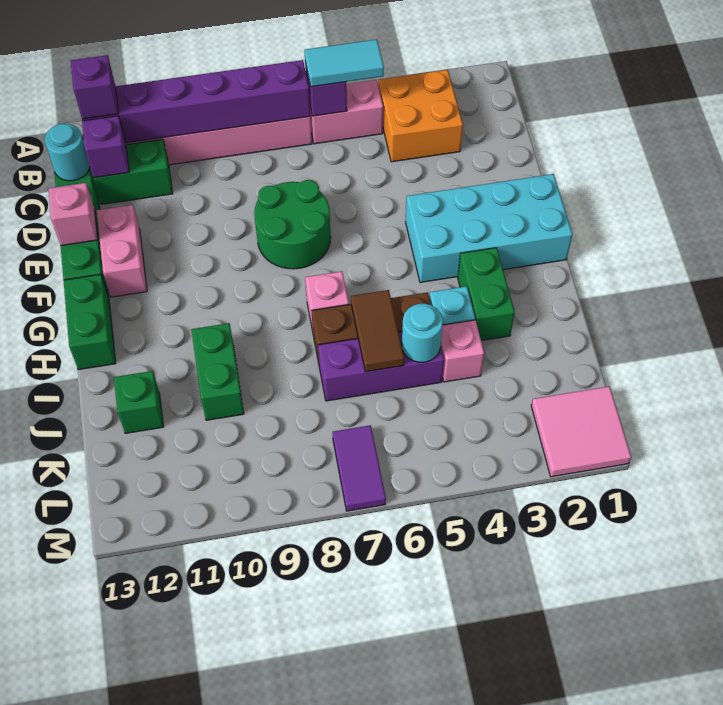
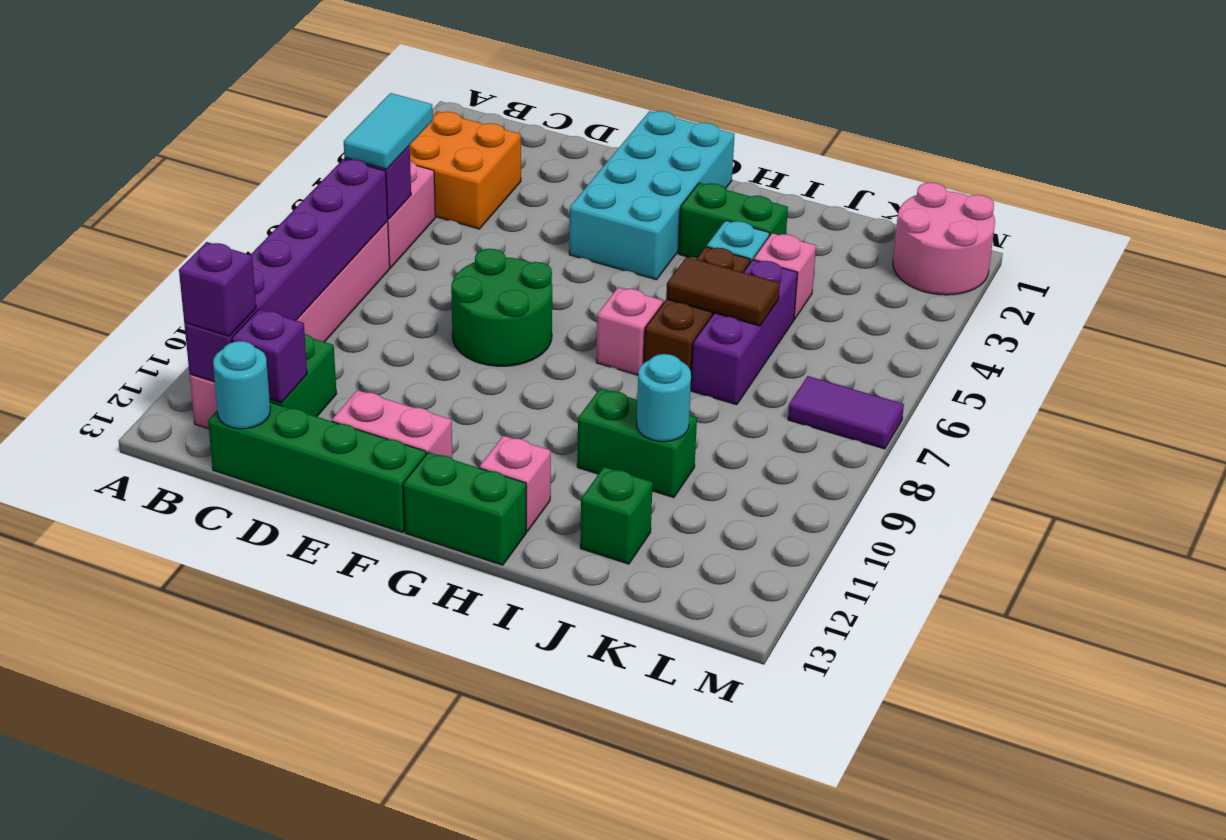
pink brick E13 level 2 -> pink brick H12 level 1
cyan round brick J5 level 2 -> cyan round brick J10 level 2
pink tile L1:M2 level 1 -> pink round brick L1:M2 level 1

